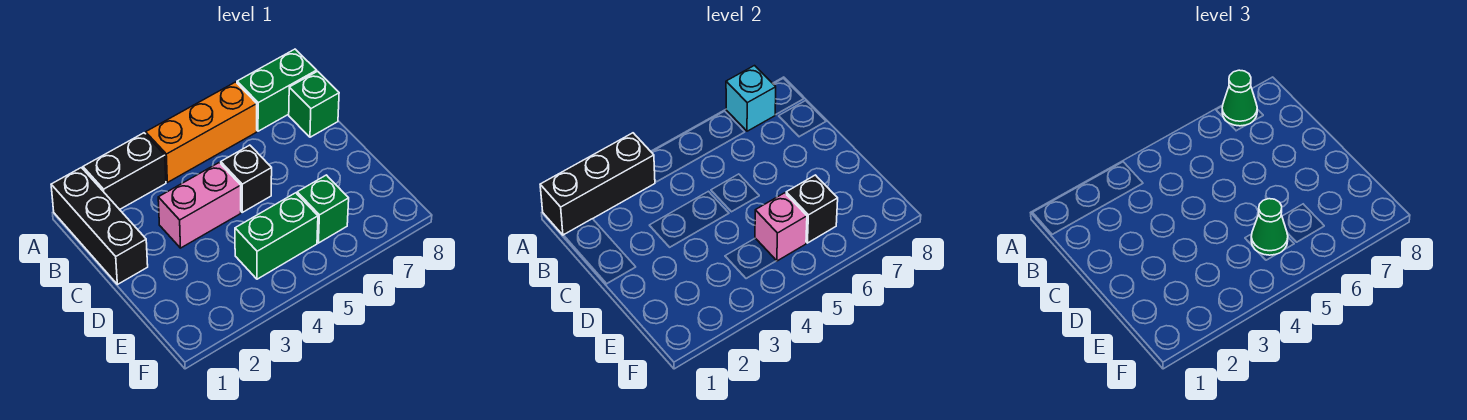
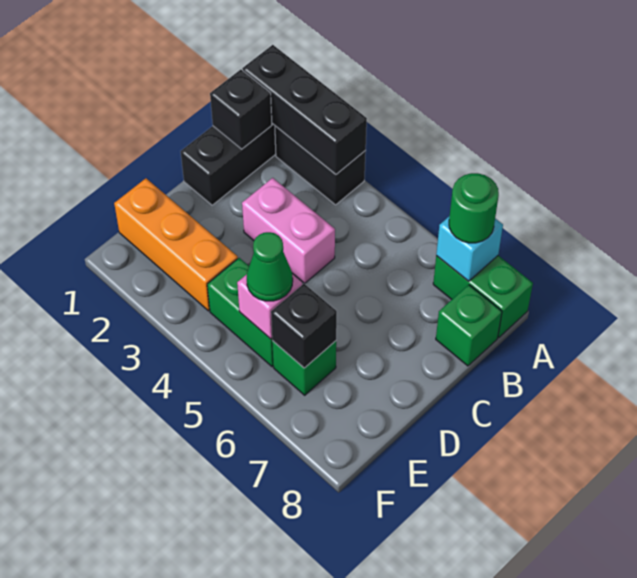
orange brick A4:A6 level 1 -> orange brick E1:E3 level 1
green cone A7 level 3 -> green round brick A7 level 3
black brick C5 level 1 -> black brick B1 level 2

